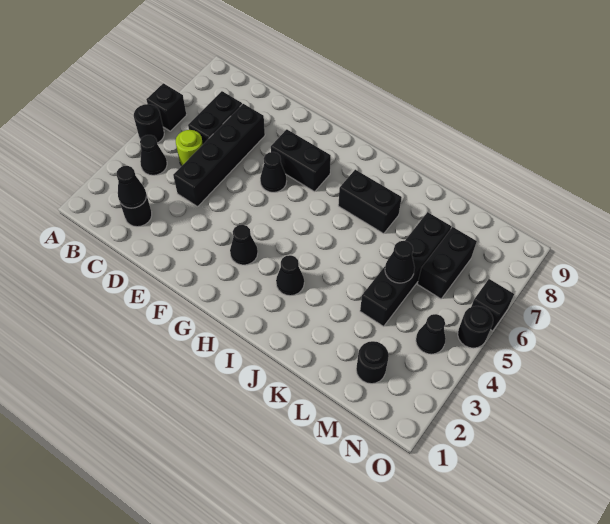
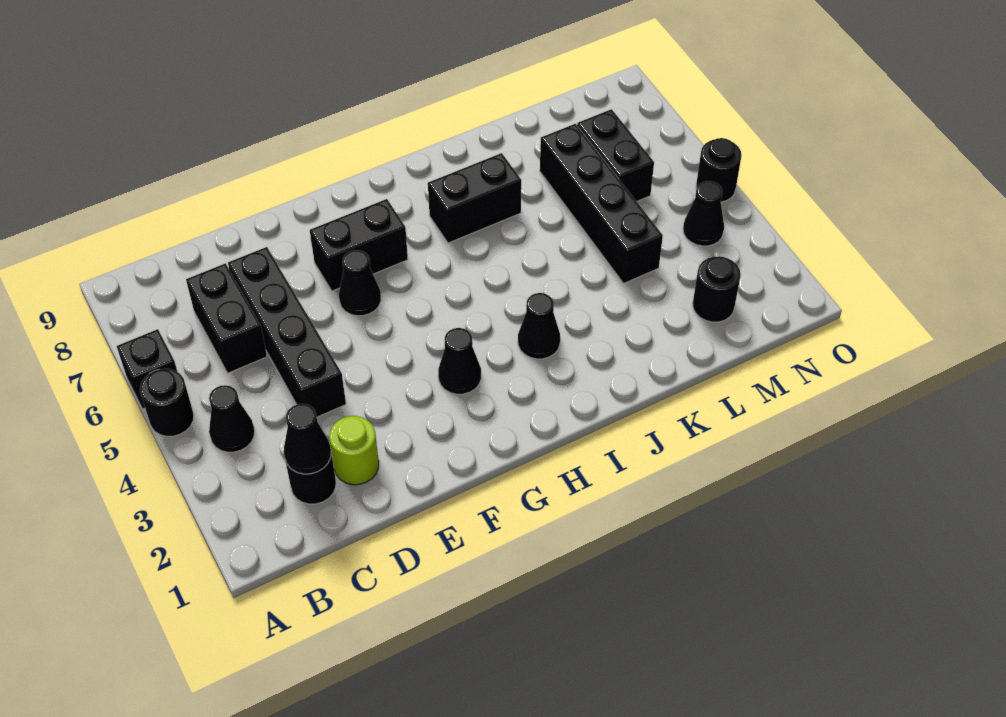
lime round brick C5 level 1 -> lime round brick D2 level 1
black cone L5 level 2 -> none
black brick O6 level 1 -> none

